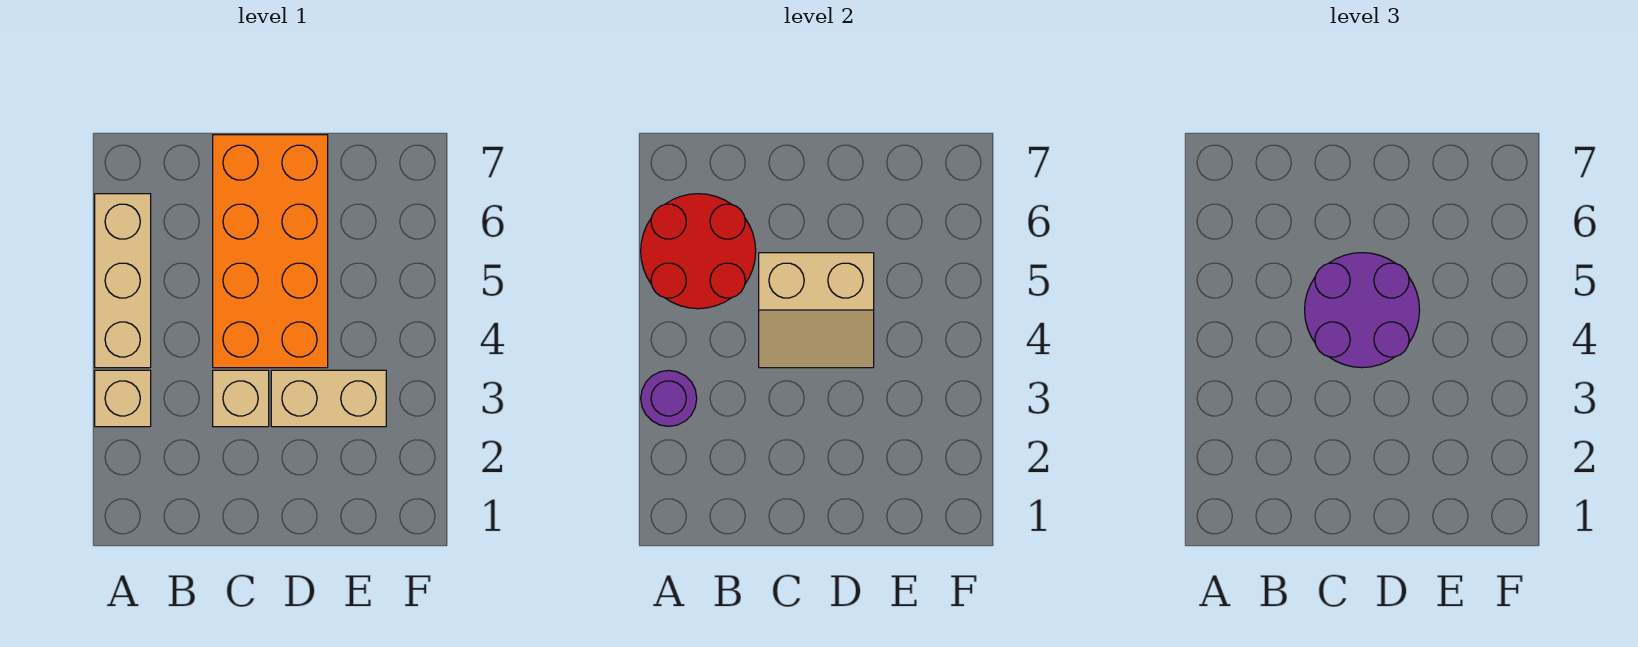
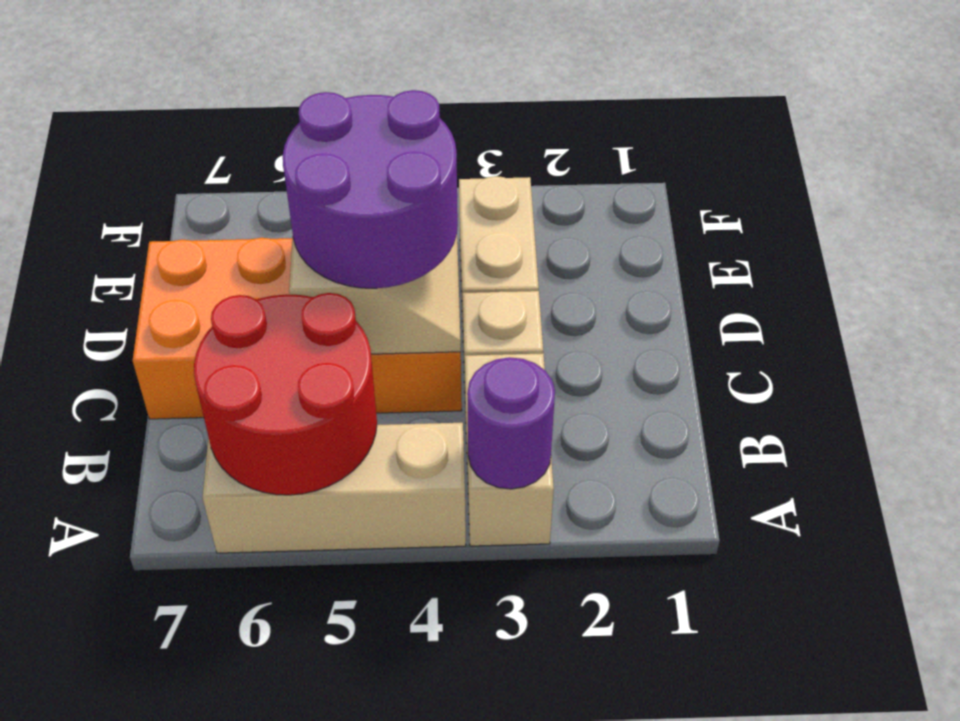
tan brick A3 level 1 -> tan brick A3:B3 level 1

